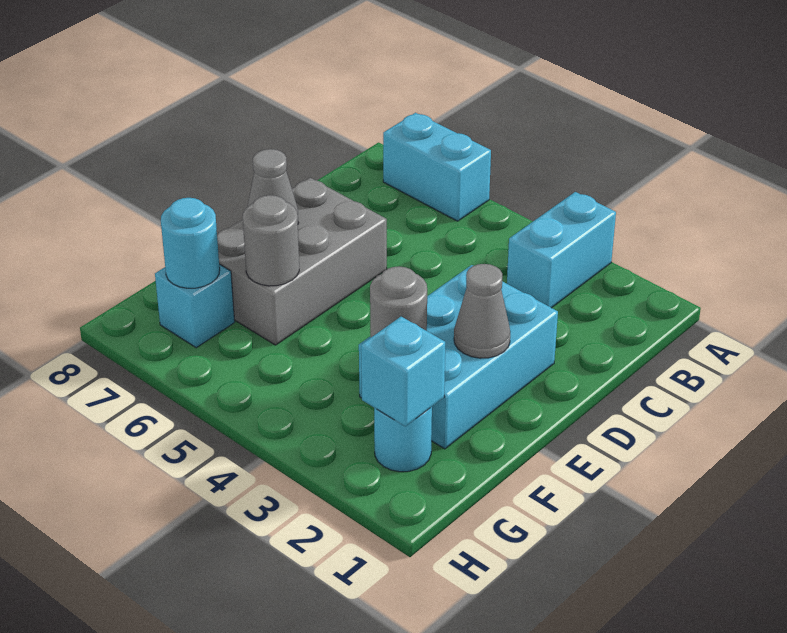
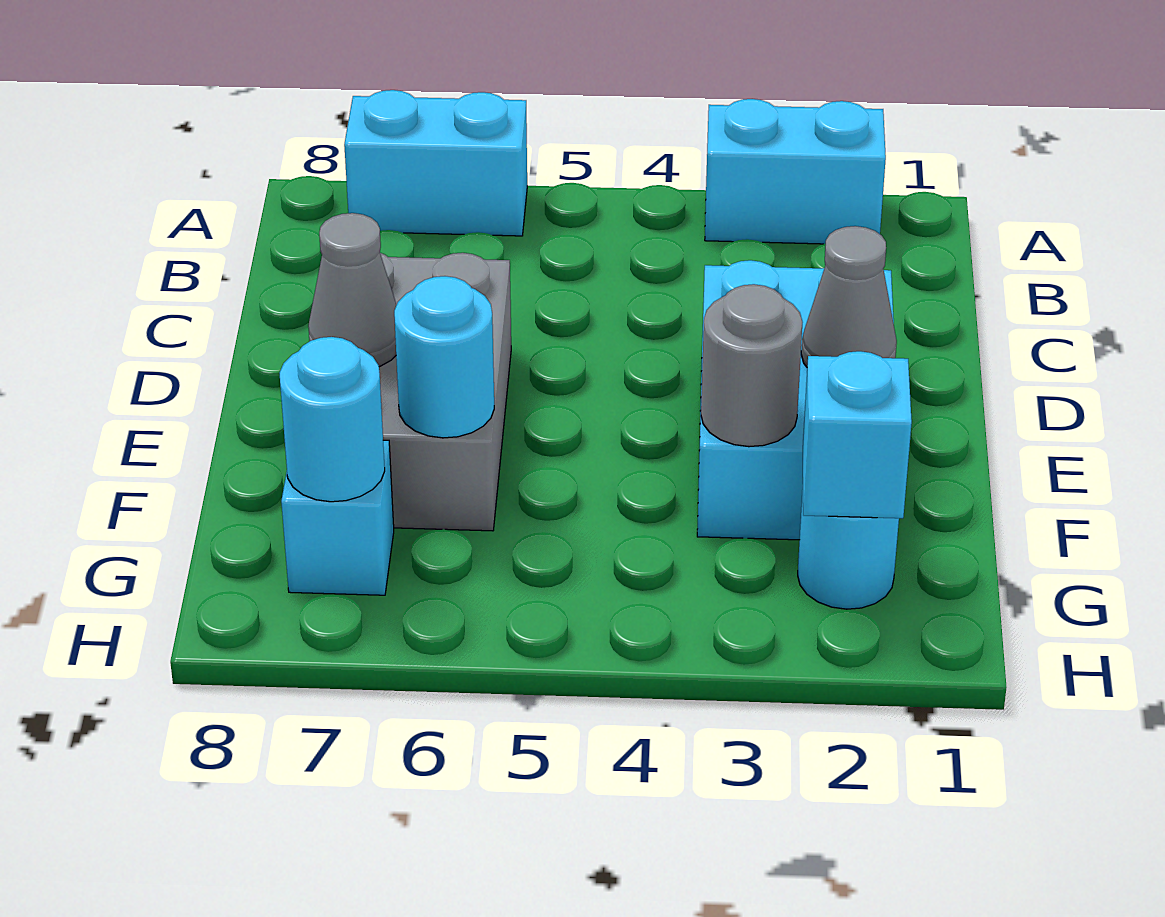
cyan brick A3:B3 level 1 -> cyan brick A2:A3 level 1
grey round brick F6 level 2 -> cyan round brick F6 level 2

